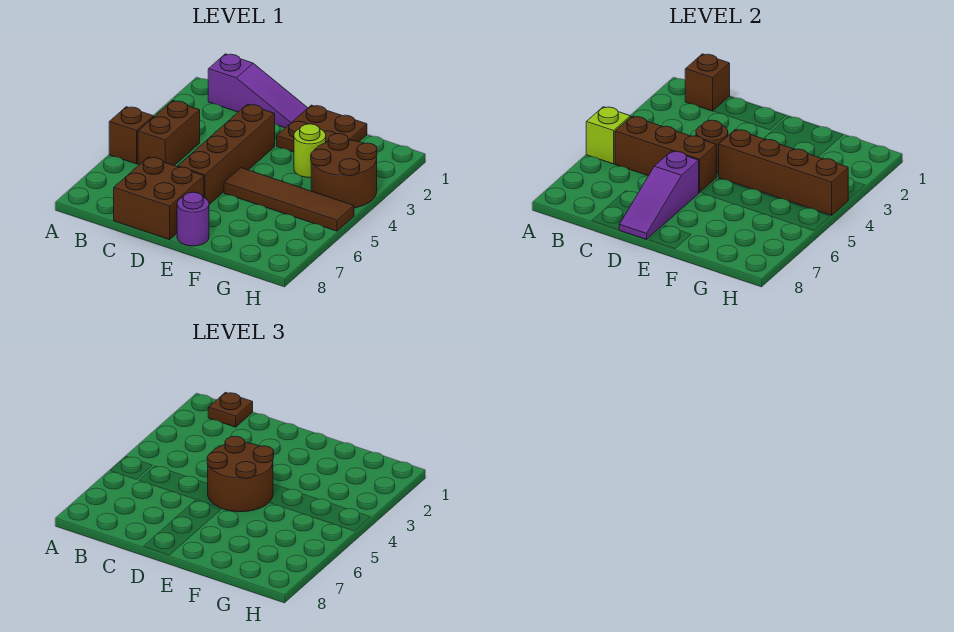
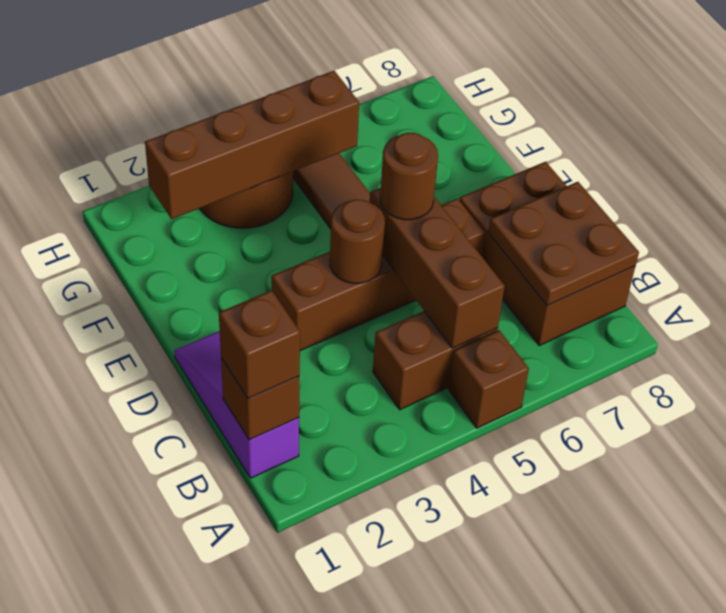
lime brick A5 level 2 -> none
brown plate B1 level 3 -> brown brick B1 level 3
brown brick C7:D8 level 1 -> brown brick B7:D8 level 1
brown round brick D4:E5 level 3 -> brown round brick D5 level 3
purple slope D6:D8 level 2 top 6 -> none
brown plate E1:F2 level 1 -> brown plate B7:C8 level 2
brown brick E4:H4 level 2 -> brown brick G2:G5 level 2
purple round brick E8 level 1 -> none
lime round brick F3 level 1 -> none

